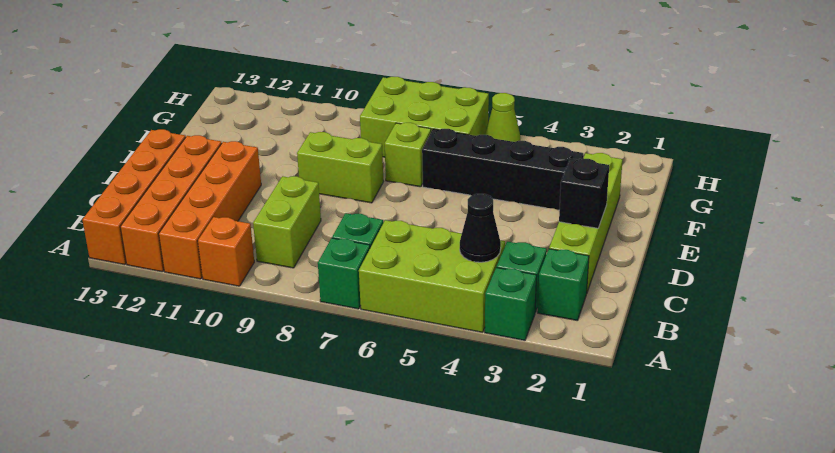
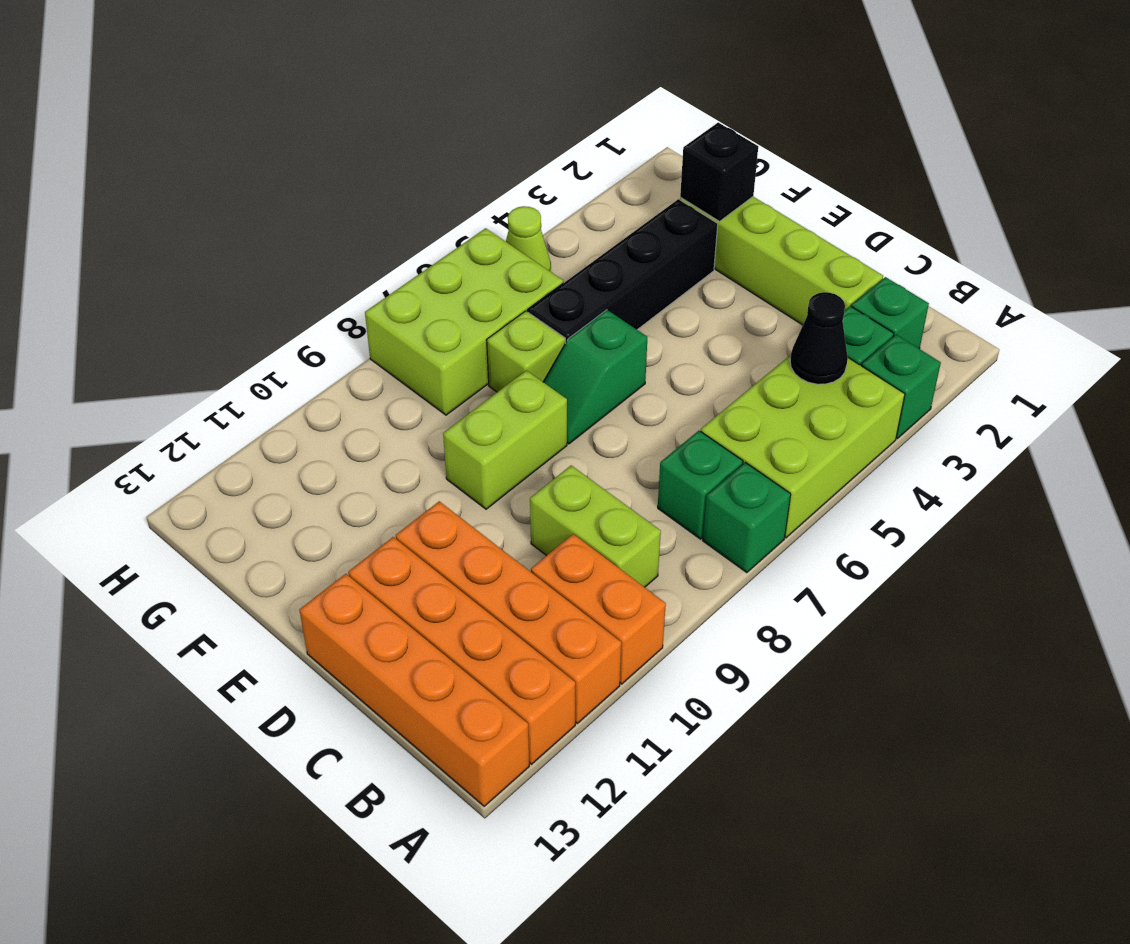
orange brick A10 level 1 -> orange brick A10:B10 level 1
black brick D2 level 2 -> black brick F2 level 2
none -> green slope E6:E7 level 1 top 6

